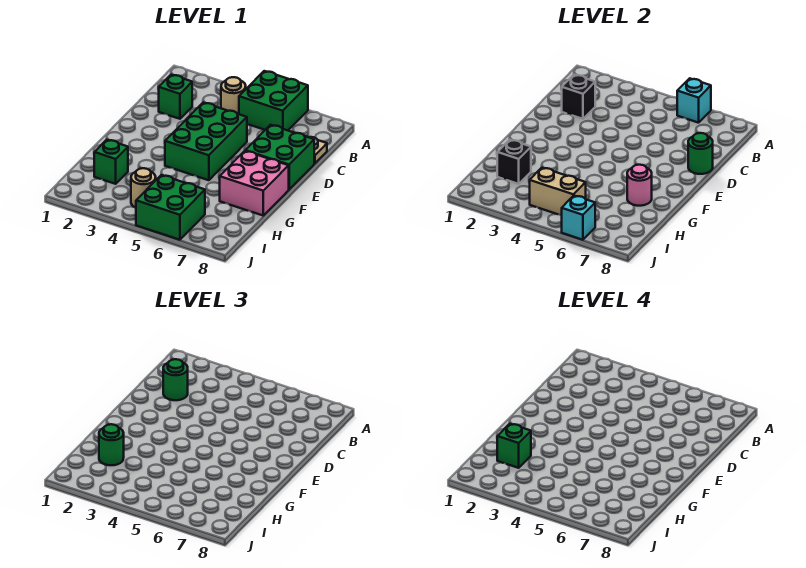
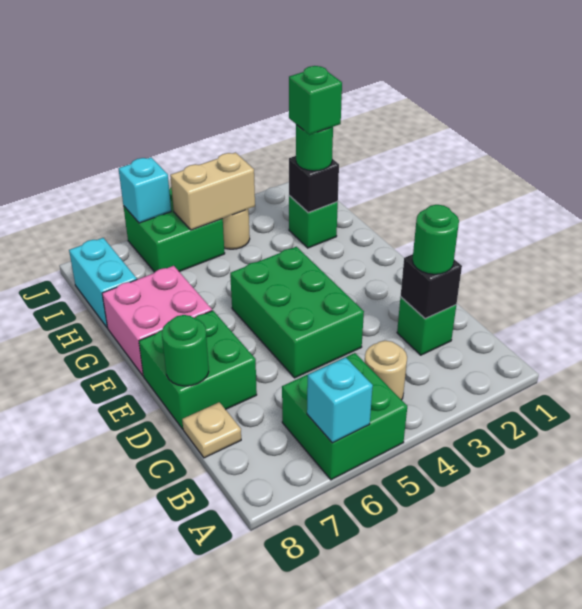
pink round brick G7 level 2 -> none
none -> cyan brick H8:I8 level 1

